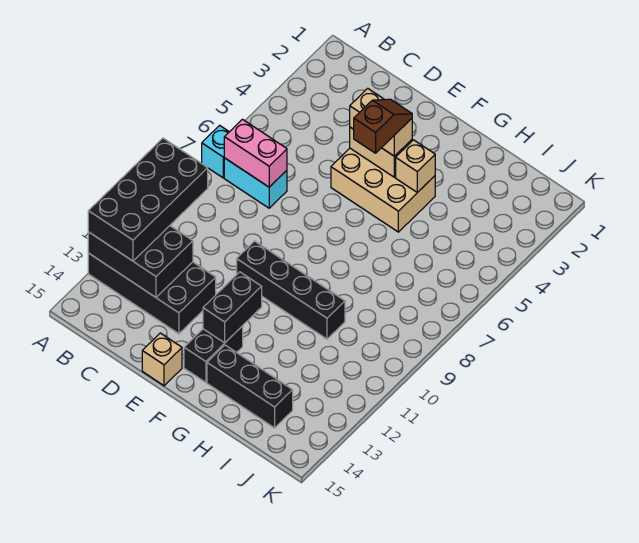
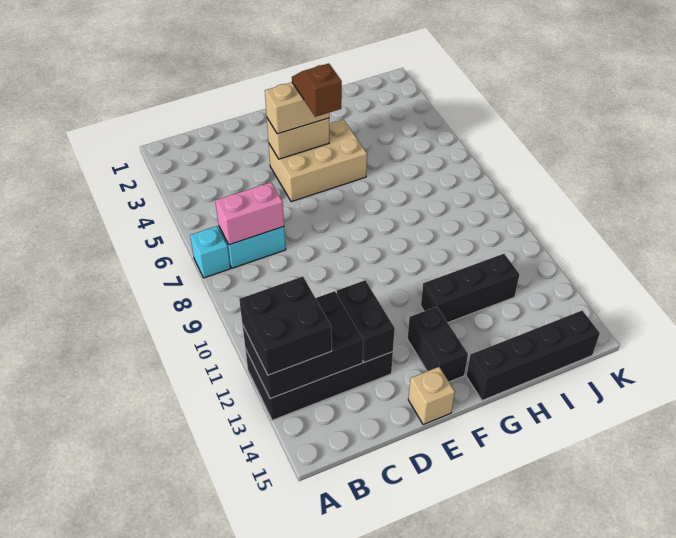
black brick A10:B13 level 3 -> black brick A12:B13 level 3
black brick E10:H10 level 1 -> black brick G15:J15 level 1
black brick F12:F13 level 2 -> black brick D12:D13 level 2
tan brick G4 level 2 -> none
black brick G14:I14 level 1 -> black brick G12:I12 level 1

